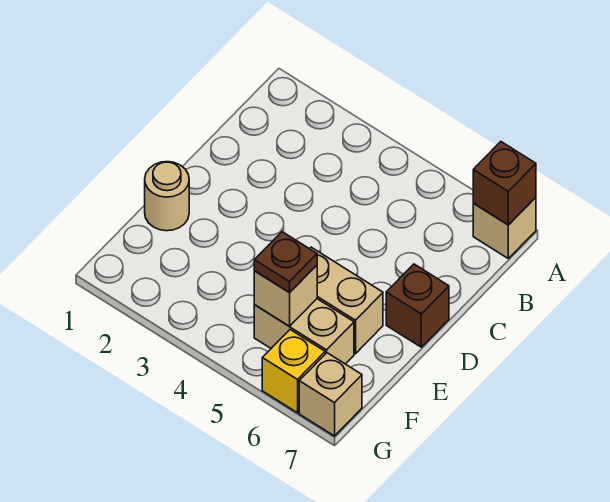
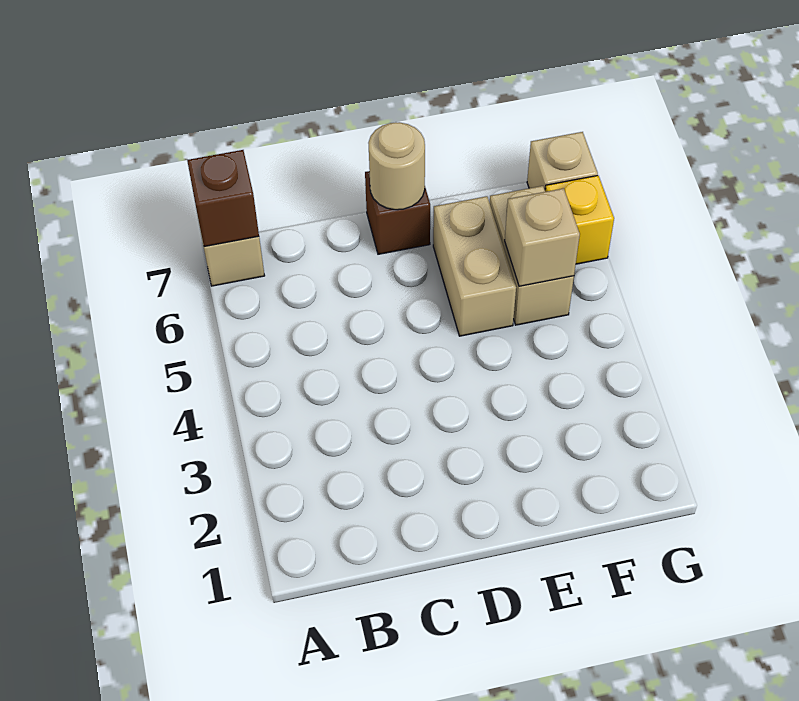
tan round brick E1 level 1 -> tan round brick D7 level 2
brown plate F5 level 3 -> none

